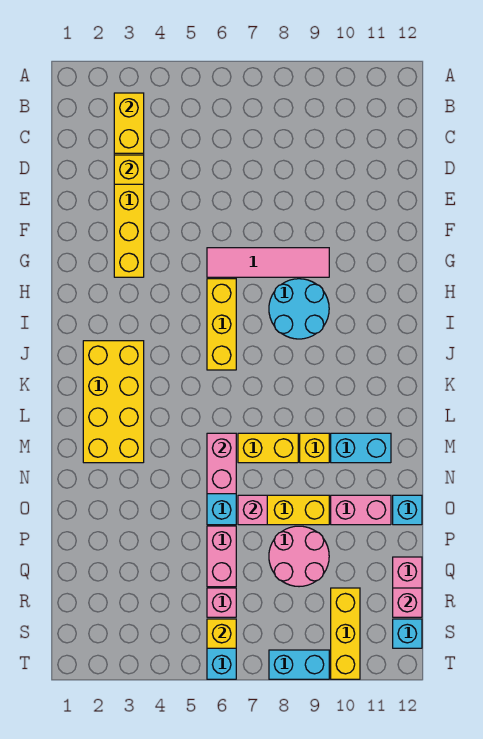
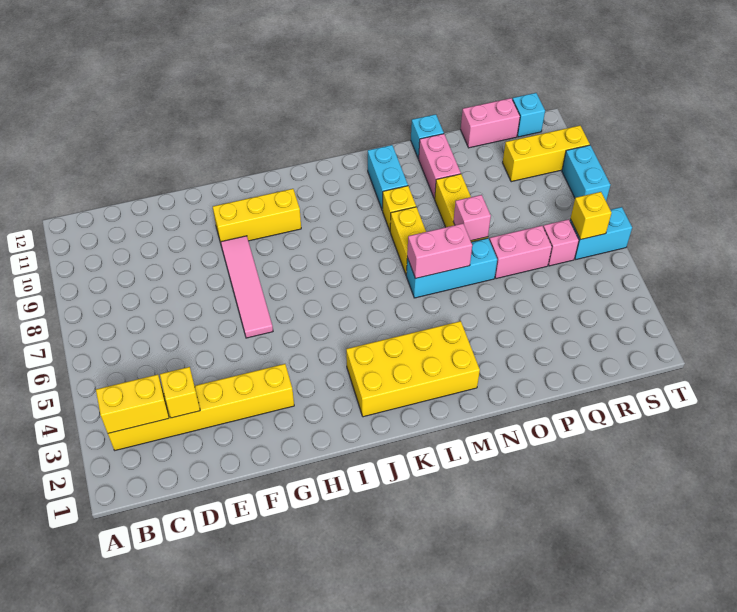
yellow brick H6:J6 level 1 -> yellow brick G10:I10 level 1
cyan round brick H8:I9 level 1 -> none
pink round brick P8:Q9 level 1 -> none
pink brick R12 level 2 -> none

